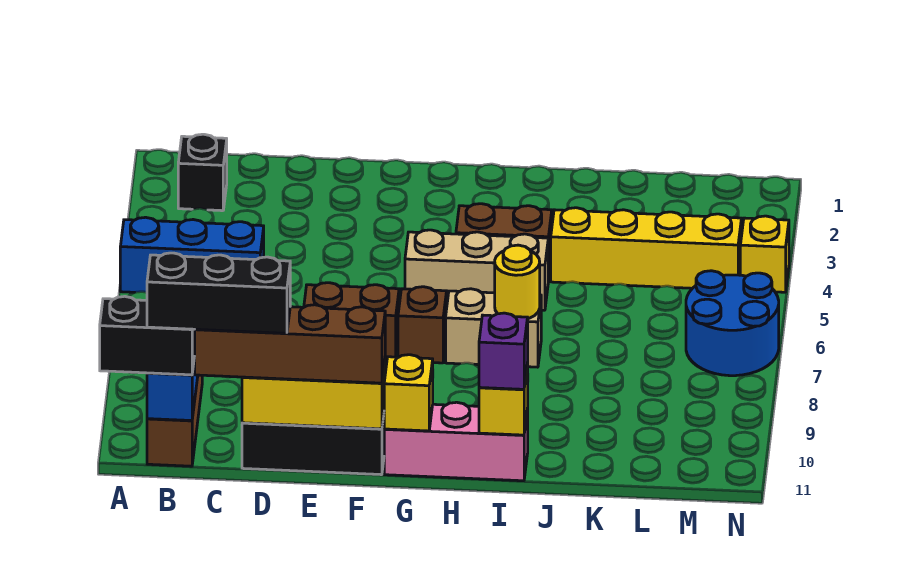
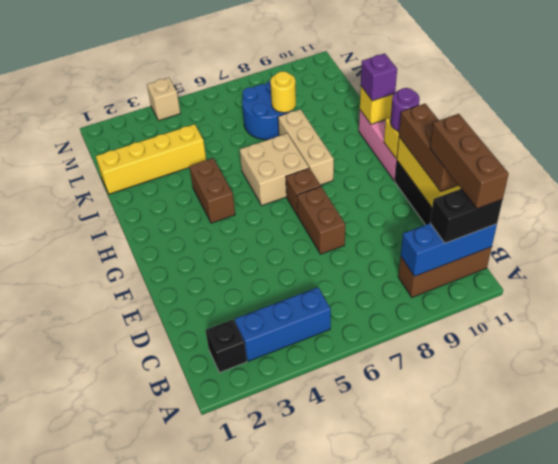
blue brick A5:C5 level 1 -> blue brick B3:B5 level 1
black brick A11:B11 level 3 -> black brick B10:B11 level 3
black brick B11:D11 level 4 -> brown brick B11:D11 level 4
brown brick C11:F11 level 3 -> brown brick D11:F11 level 3
tan brick G5:I5 level 1 -> tan brick H8:J8 level 1
none -> purple round brick G11 level 3
tan brick H7:I7 level 1 -> tan brick H6:I7 level 1
yellow round brick I7 level 2 -> yellow round brick K8 level 2
yellow brick J4:M4 level 1 -> yellow brick K1:K4 level 1
blue round brick M6:N7 level 1 -> blue round brick K7:L8 level 1
yellow brick N4 level 1 -> tan brick N4 level 1

